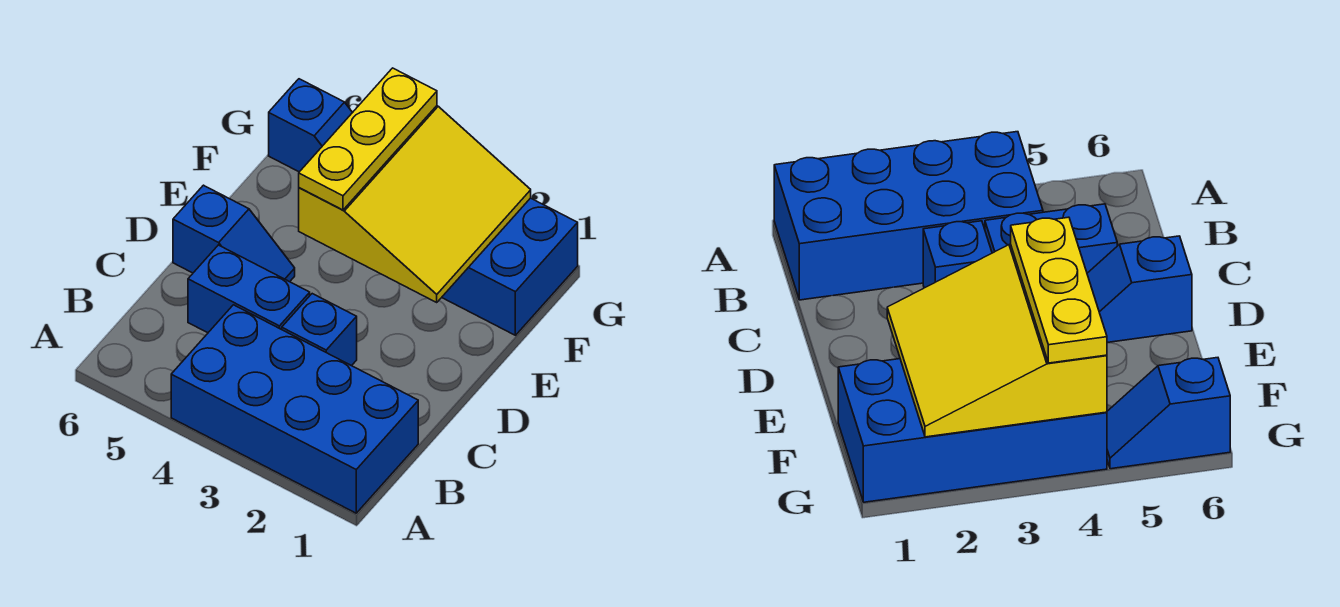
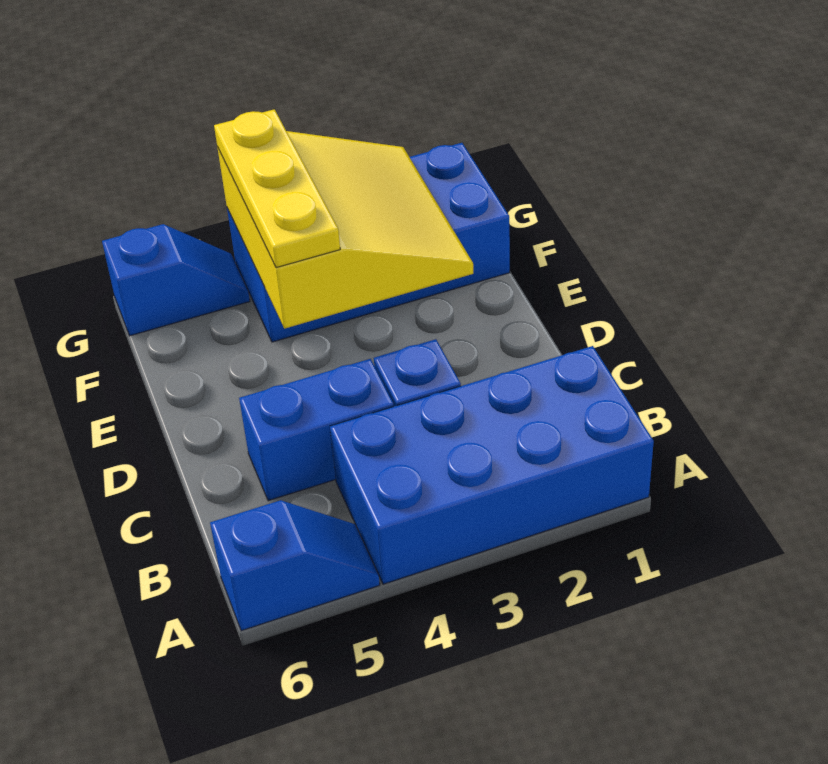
blue slope D5:D6 level 1 top 6 -> blue slope A5:A6 level 1 top 6

